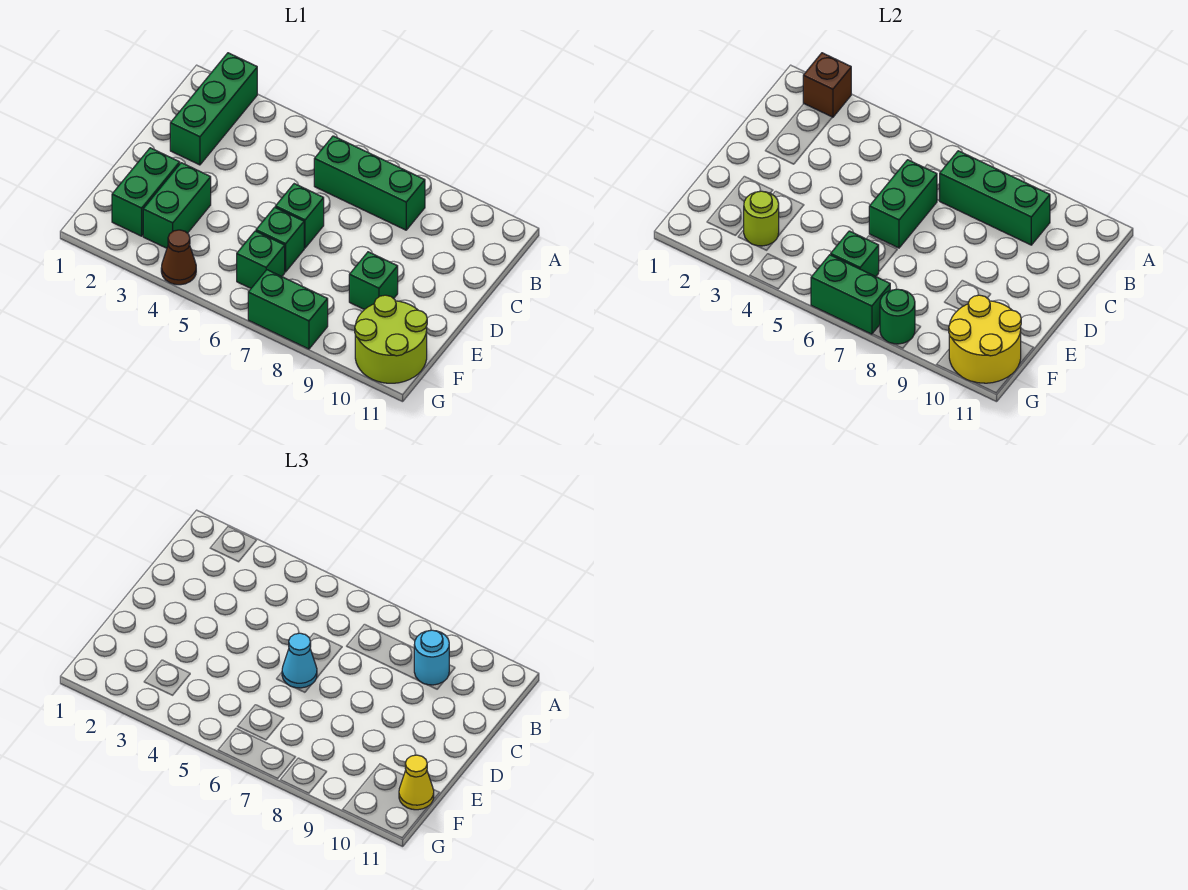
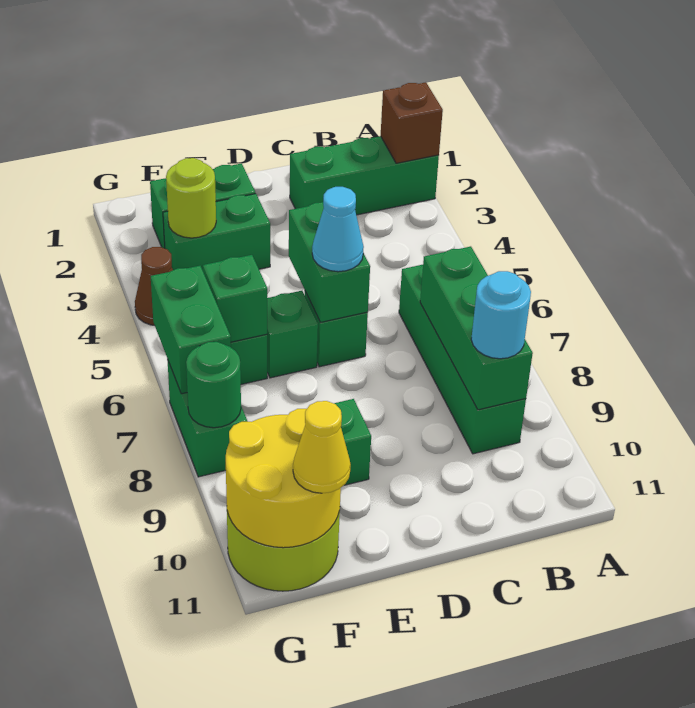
green brick B6:B8 level 1 -> green brick B6:B9 level 1
green brick C6:D6 level 2 -> green brick D5:D6 level 2

